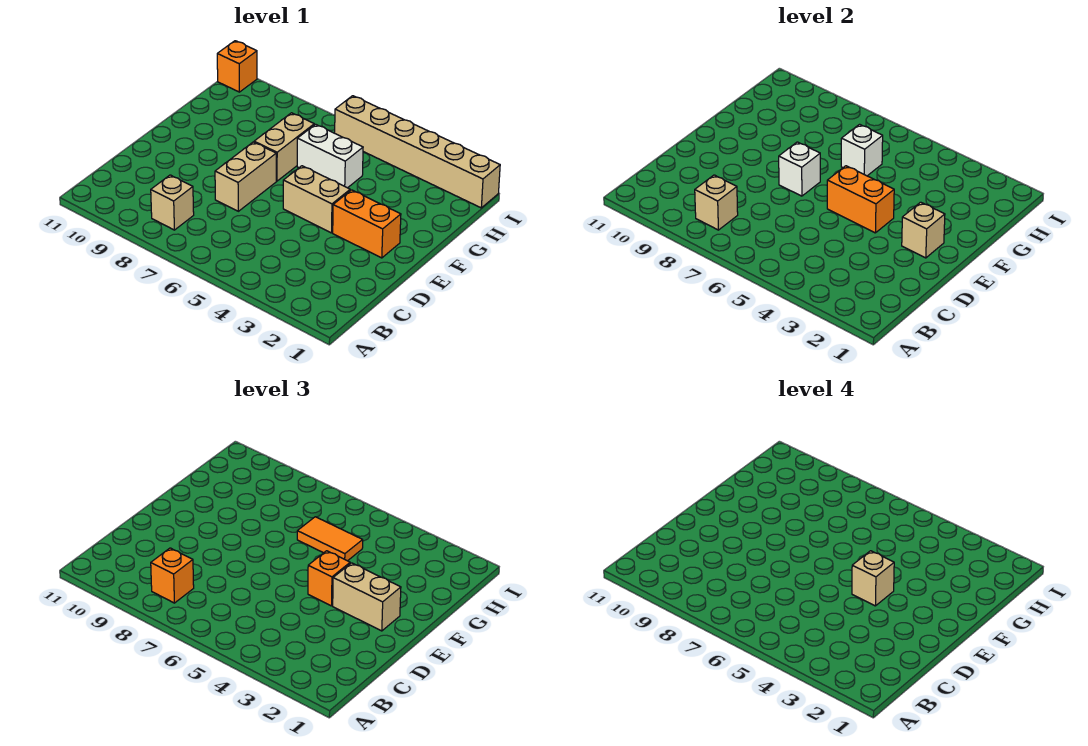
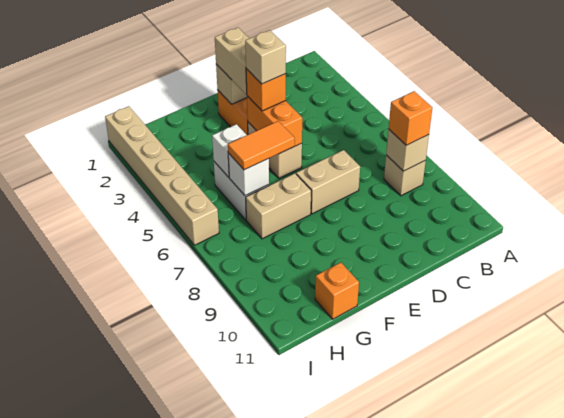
white brick E7 level 2 -> white brick G5 level 2
orange tile G5:G6 level 3 -> orange tile F6:G6 level 3
orange brick I11 level 1 -> orange brick G11 level 1

